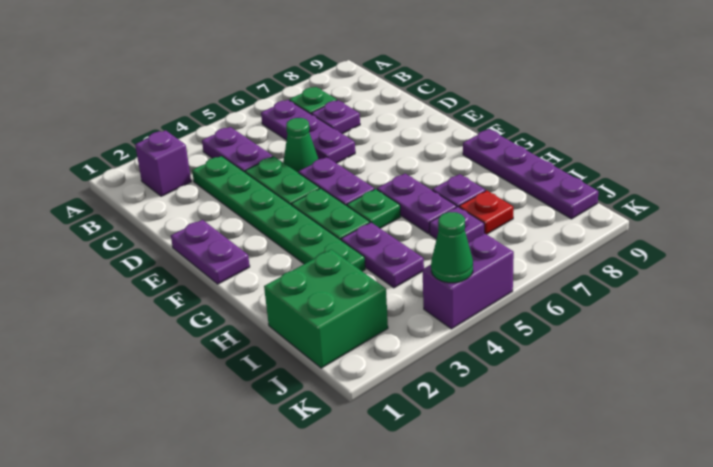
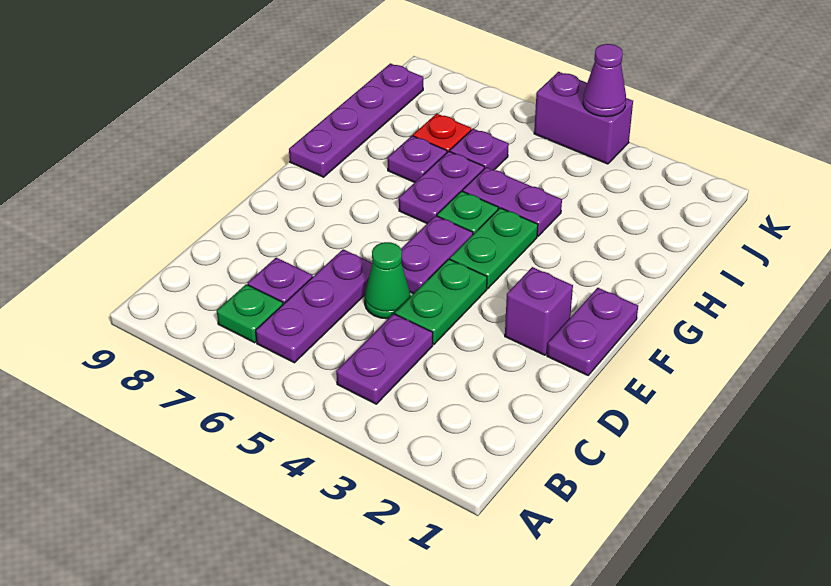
purple brick B2 level 1 -> purple brick E2 level 1
green plate C3:H3 level 1 -> none
purple plate H4:I4 level 1 -> purple plate H4:H5 level 1
green brick I1:J2 level 1 -> none
green cone K4 level 2 -> purple cone K4 level 2

